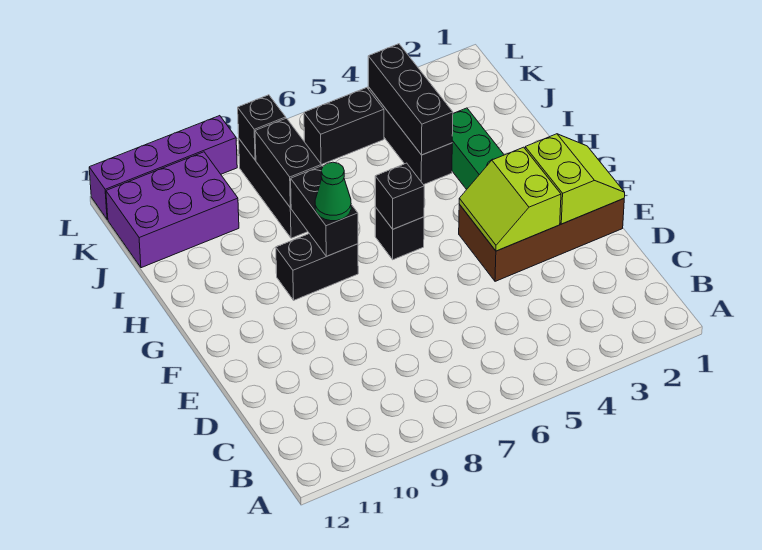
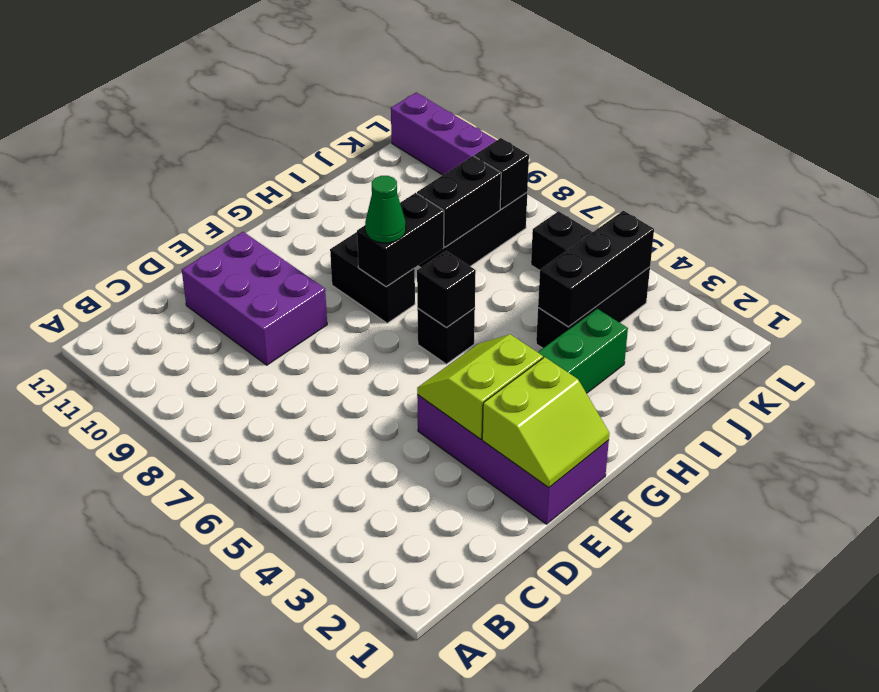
brown brick E1:F4 level 1 -> purple brick E1:F4 level 1
purple brick J10:K12 level 1 -> purple brick D9:E11 level 1

